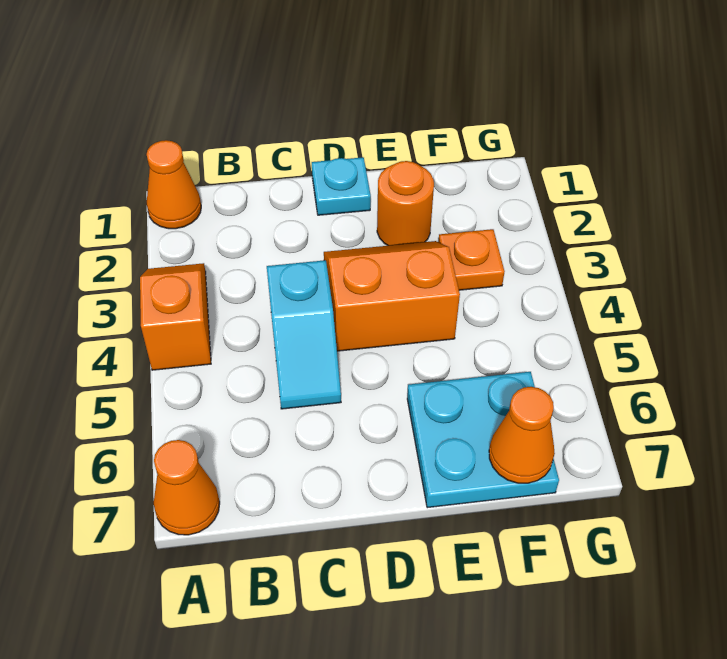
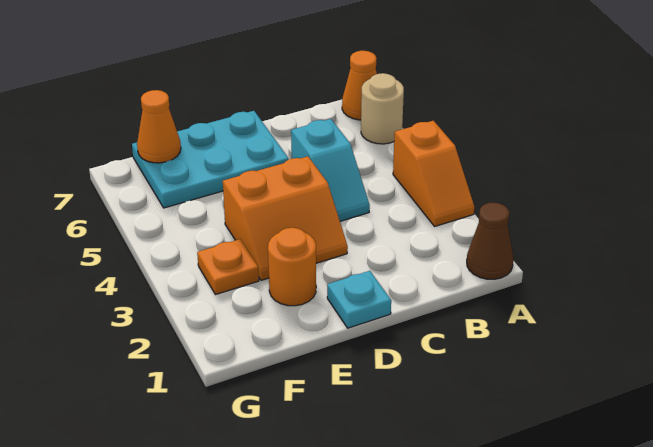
orange cone A1 level 1 -> brown cone A1 level 1
none -> tan round brick A6 level 1
cyan slope C4:C5 level 1 top 4 -> cyan slope C4:C5 level 1 top 5
cyan plate E6:F7 level 1 -> cyan plate D6:F7 level 1

